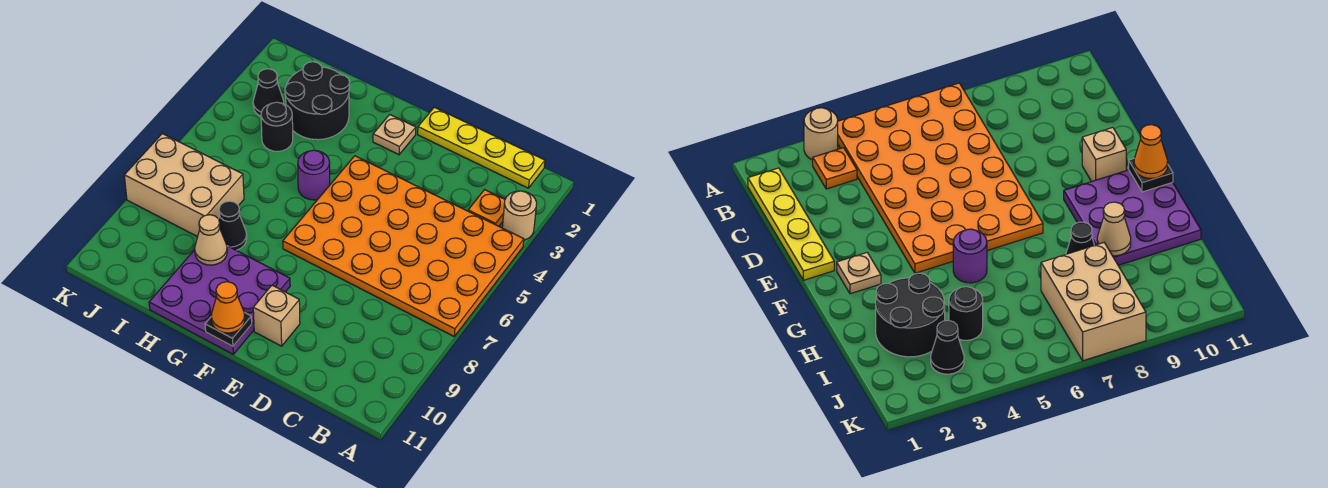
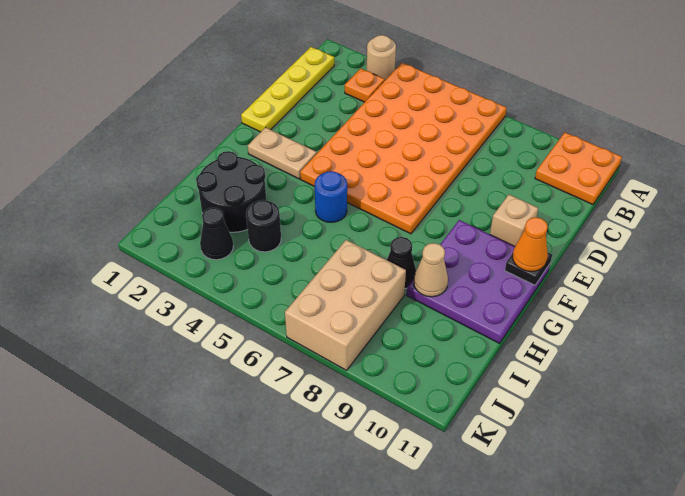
none -> orange plate A10:B11 level 1
tan plate F2 level 1 -> tan plate F2:F3 level 1
purple round brick G5 level 1 -> blue round brick G5 level 1

